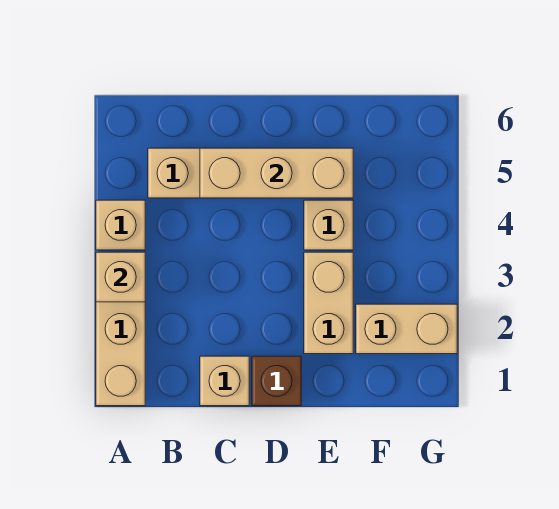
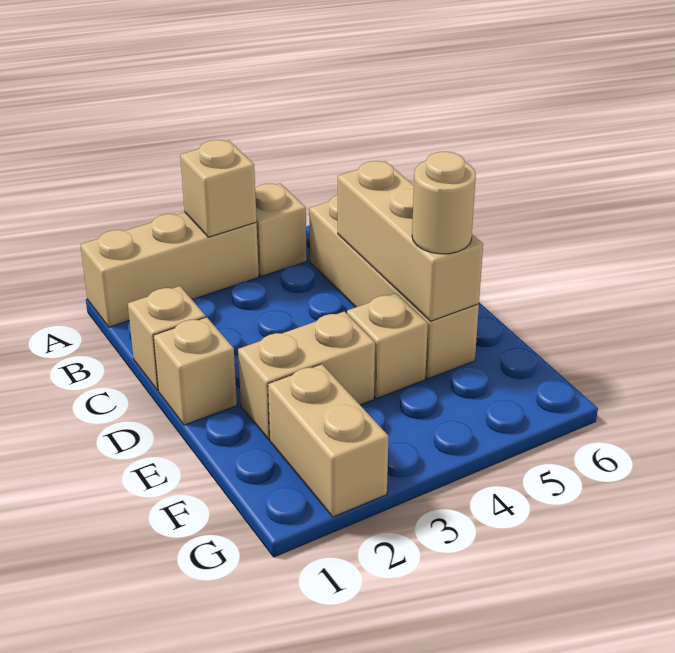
brown brick D1 level 1 -> tan brick D1 level 1
none -> tan round brick E5 level 3

